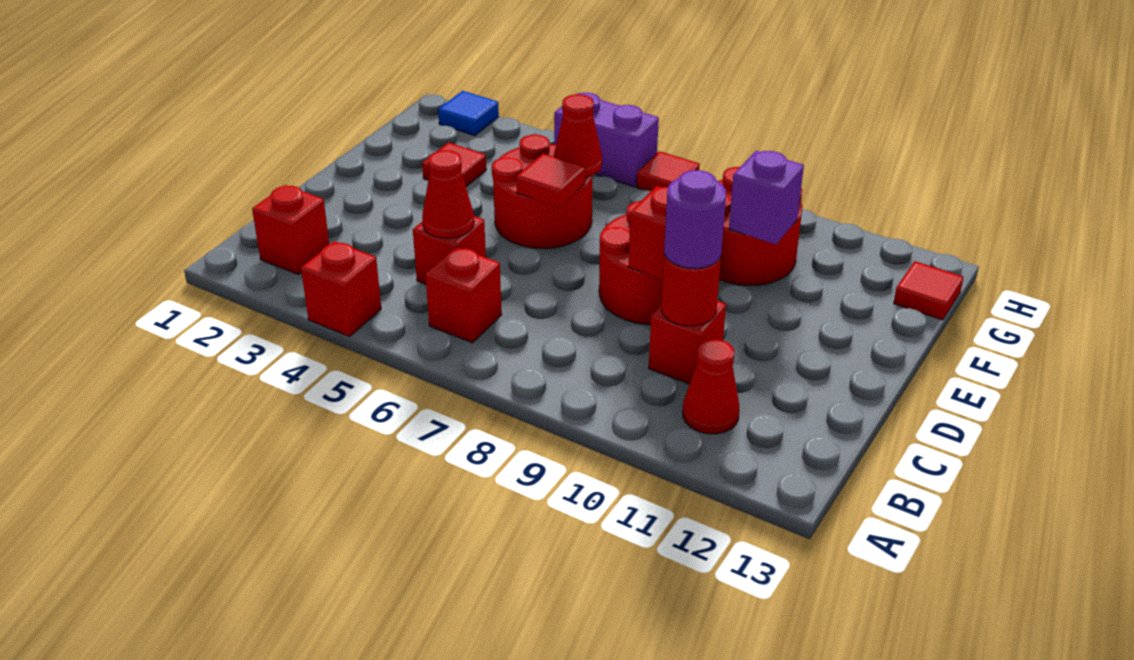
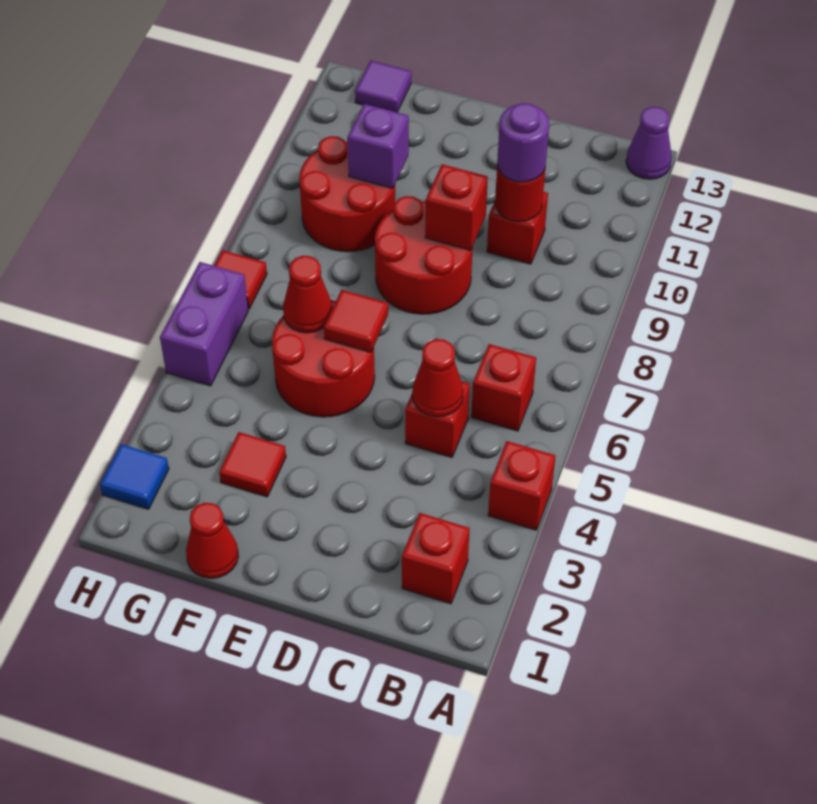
none -> purple cone A13 level 1
red cone B11 level 1 -> red cone F1 level 1
red tile G13 level 1 -> purple tile G13 level 1

